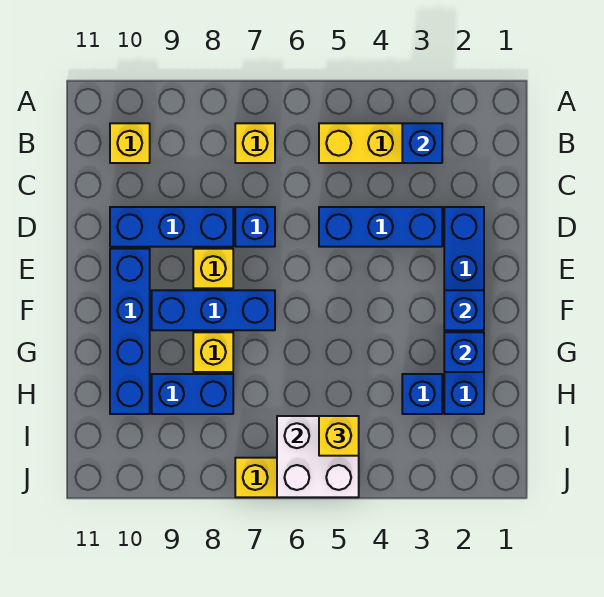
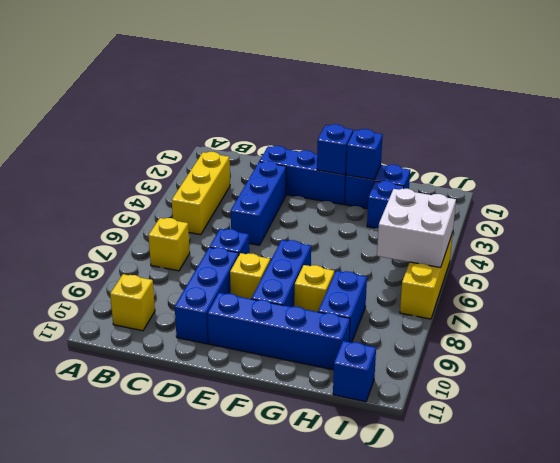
blue brick B3 level 2 -> blue brick I11 level 1
yellow brick I5 level 3 -> none

